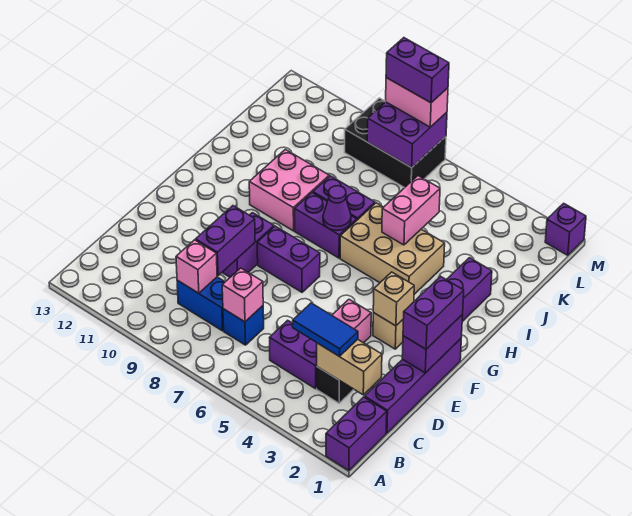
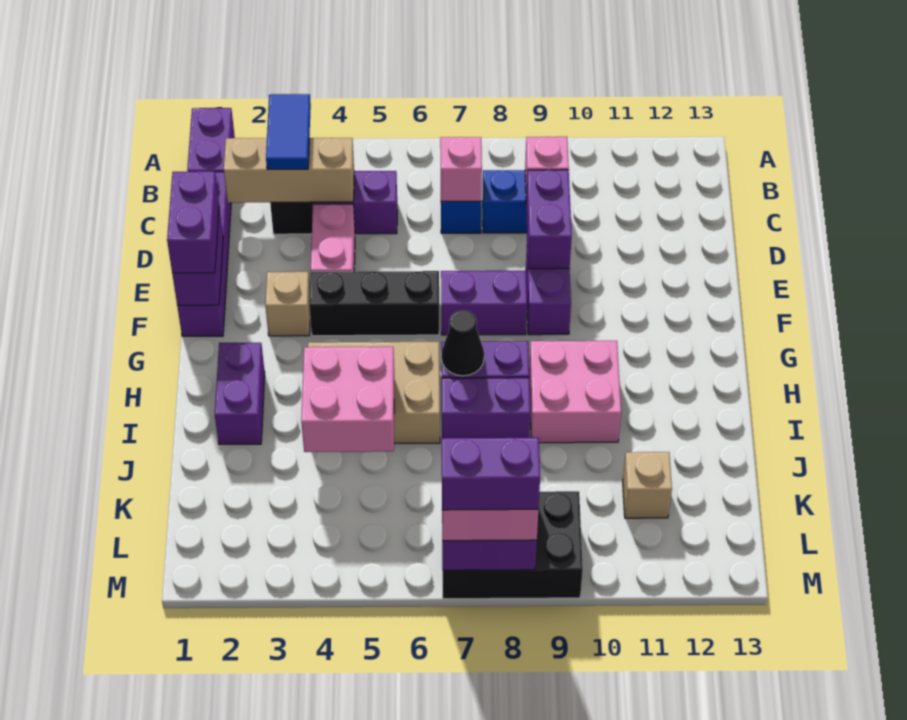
tan brick C2:C3 level 2 -> tan brick C2:C4 level 2
blue tile C3:C4 level 3 -> blue tile B3:C3 level 3
tan brick F3 level 2 -> tan brick K11 level 1
none -> black brick F4:F6 level 1
purple cone H7 level 2 -> black cone H7 level 2
pink brick I5:J5 level 2 -> pink brick I4:J5 level 2
purple brick M1 level 1 -> none

